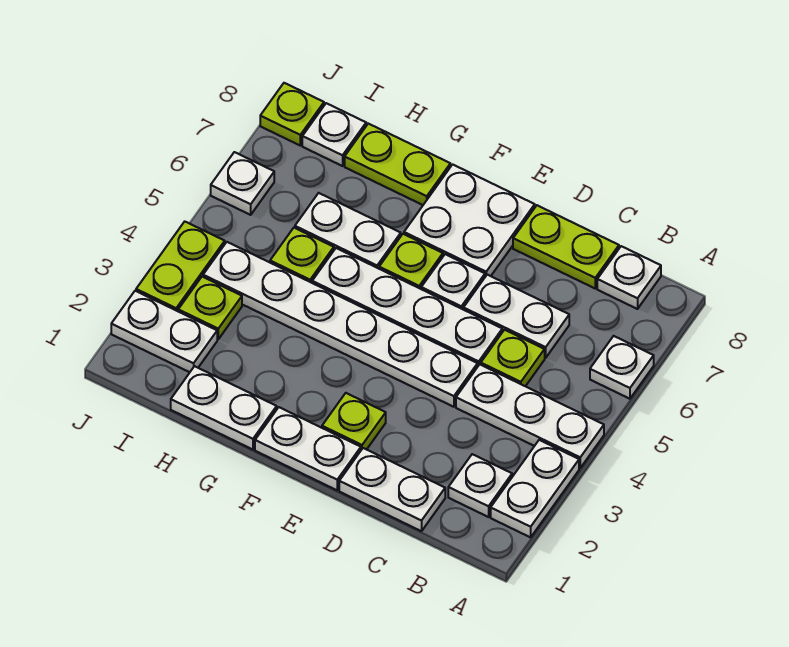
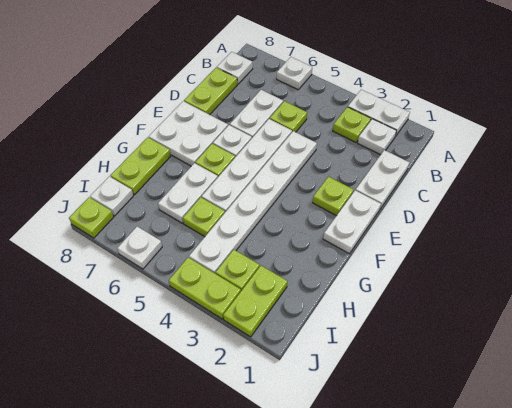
white plate A4:C4 level 1 -> none
none -> lime plate B3 level 1
white plate G1:H1 level 1 -> none
white plate I2:J2 level 1 -> lime plate I2:J2 level 1

